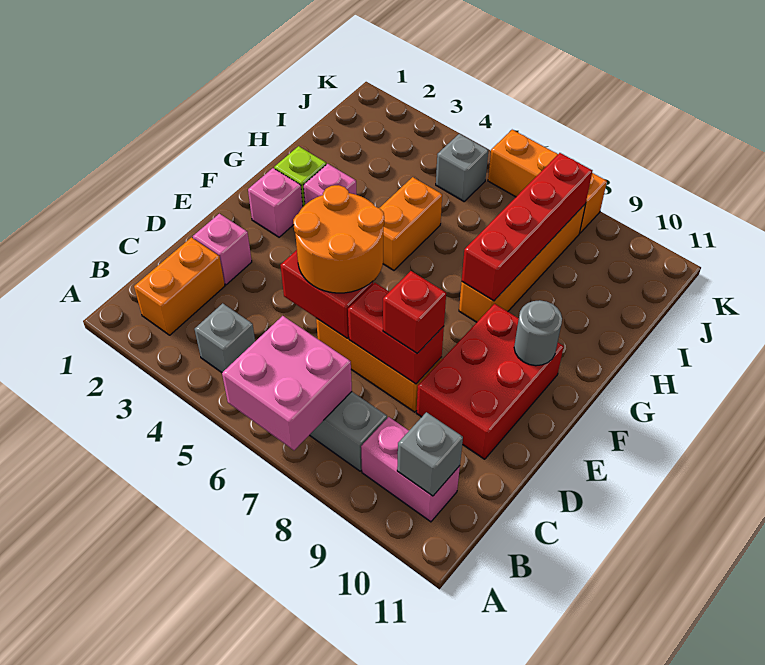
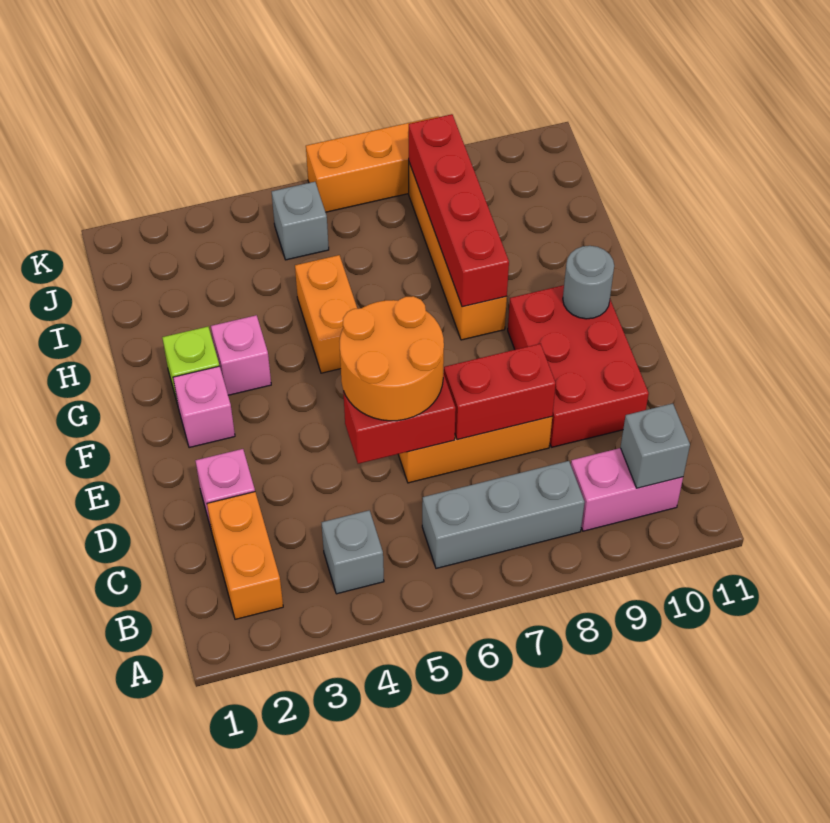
pink brick A6:B7 level 2 -> none
red brick D8 level 3 -> none

